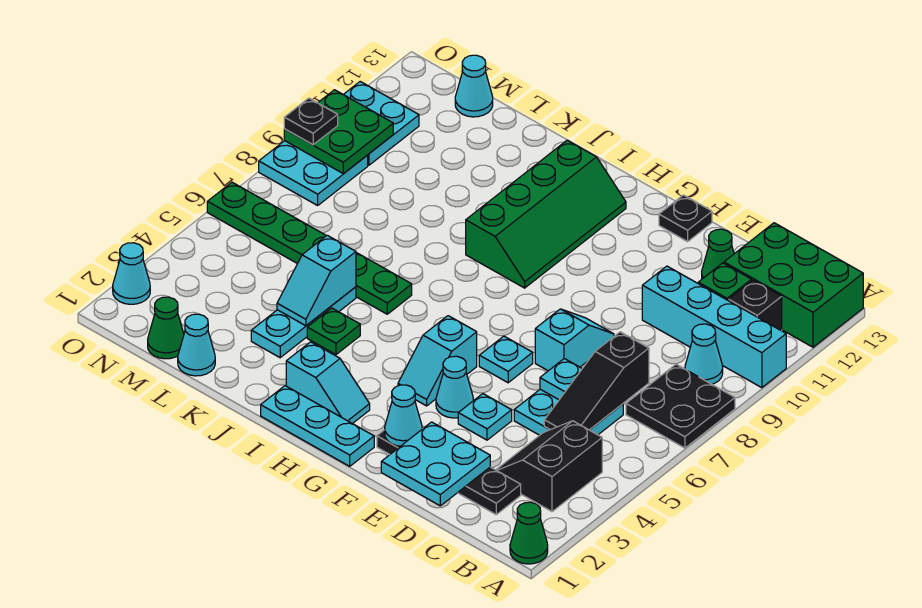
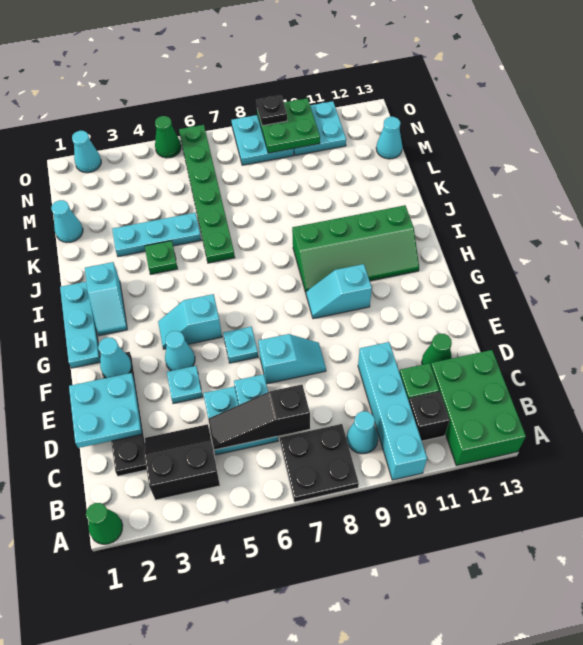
black plate F13 level 1 -> none
cyan slope K4:K5 level 2 top 5 -> cyan slope G9:G10 level 1 top 10
green cone M1 level 1 -> green cone O5 level 1

